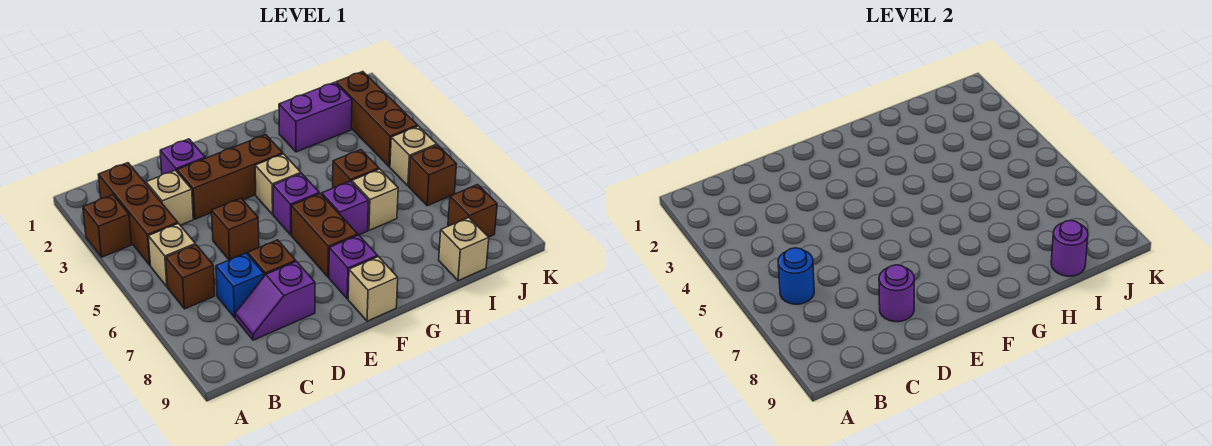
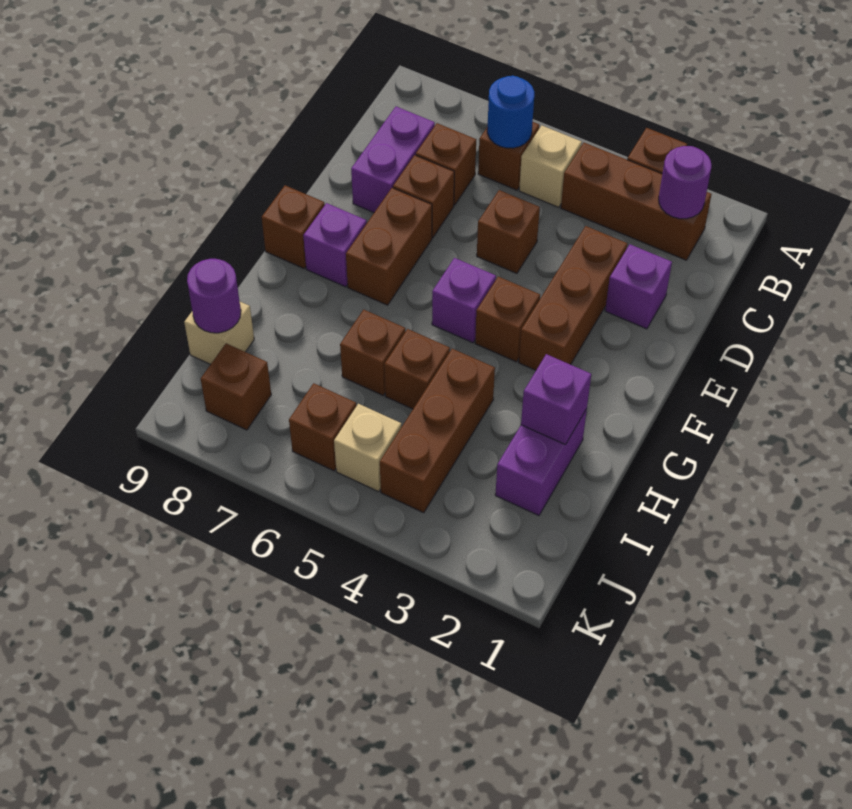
tan brick C3 level 1 -> none
blue brick C7 level 1 -> brown brick C7 level 1
purple slope C8:D8 level 1 top D -> purple brick C8:D8 level 1
purple round brick D8 level 2 -> purple round brick B2 level 2
tan brick F4 level 1 -> brown brick F4 level 1
brown brick F6:F7 level 1 -> brown brick E7:F7 level 1
tan brick F9 level 1 -> brown brick F9 level 1
purple brick G6 level 1 -> purple brick H2 level 2
tan brick H6 level 1 -> brown brick H6 level 1
brown brick J2:J4 level 1 -> brown brick H4:J4 level 1

